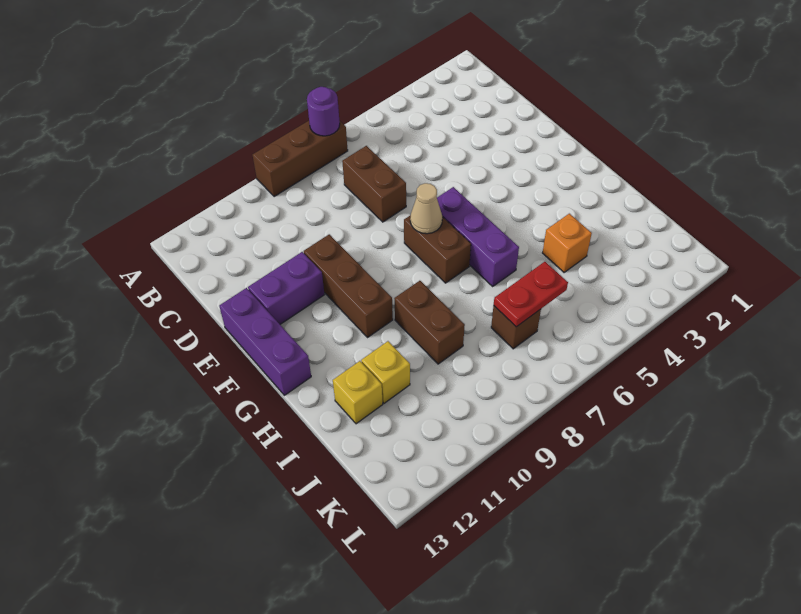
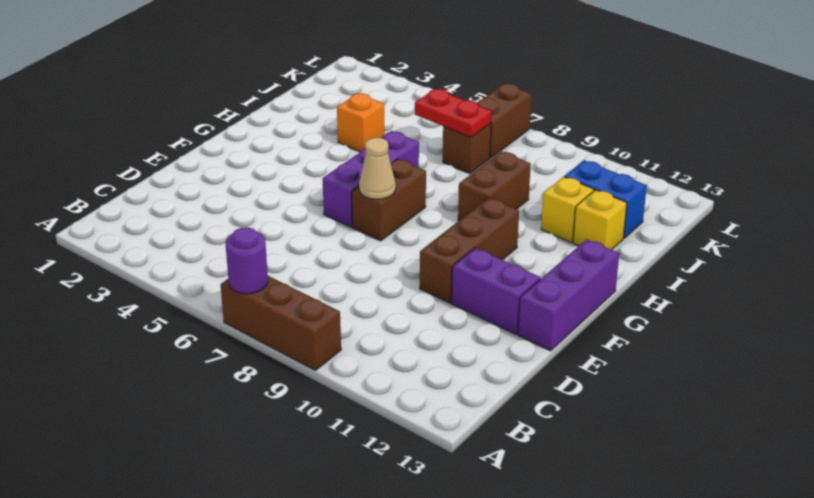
brown brick C7:D7 level 1 -> brown brick K7:L7 level 1
none -> blue brick J11:J12 level 1

